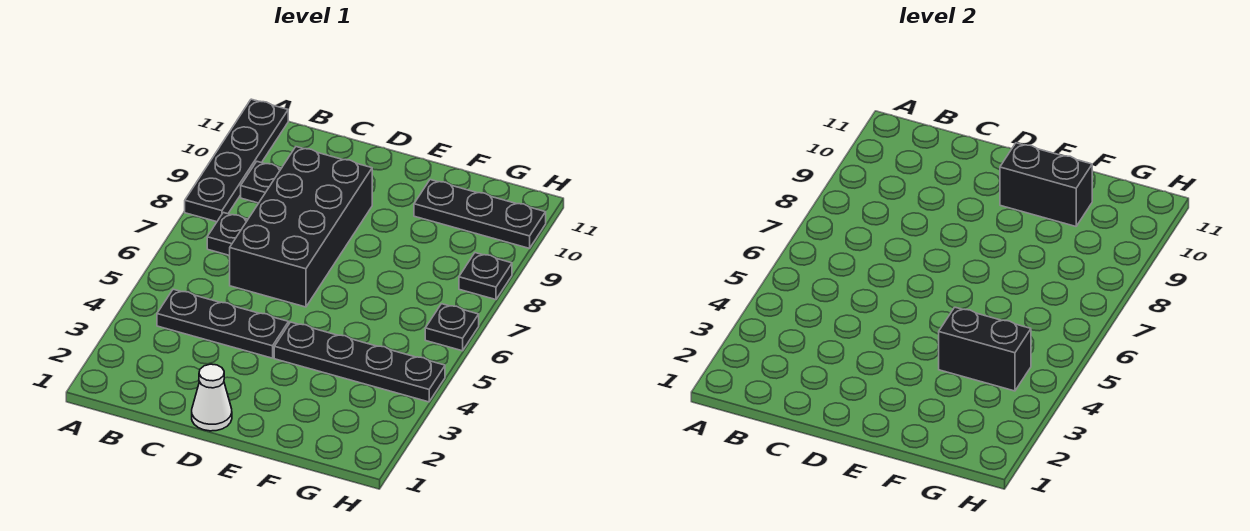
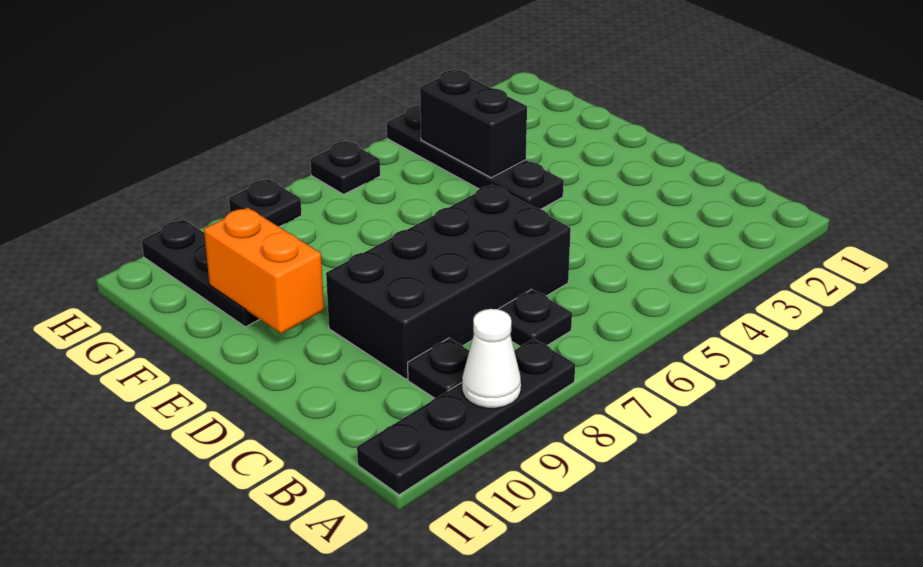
black plate B4:D4 level 1 -> none
white cone D1 level 1 -> white cone A9 level 2
black brick E10:F10 level 2 -> orange brick E10:F10 level 2

